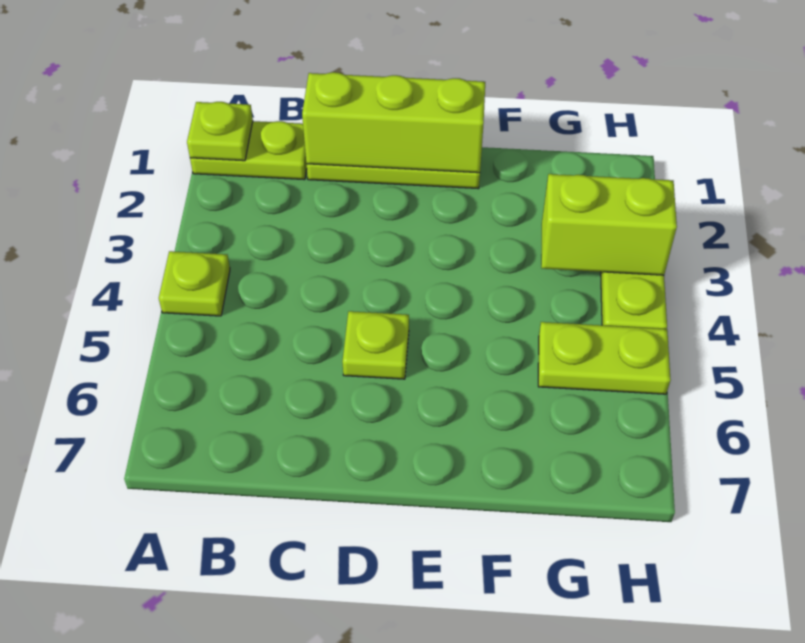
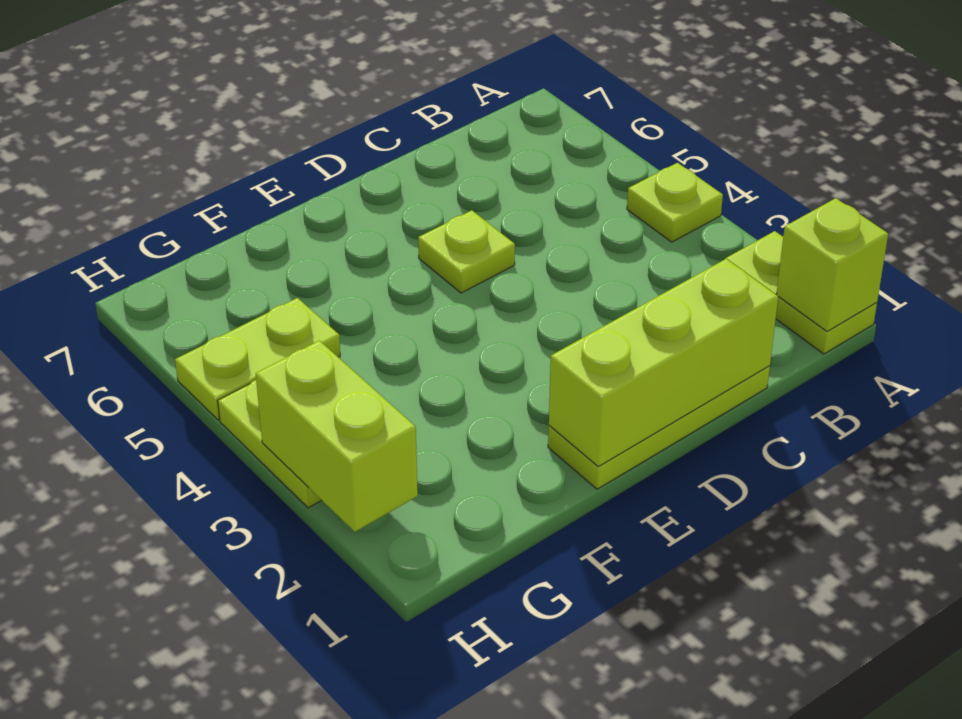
lime plate A1:B1 level 1 -> lime plate A1:A2 level 1
lime plate A1 level 2 -> lime brick A1 level 2
lime brick G3:H3 level 2 -> lime brick H2:H3 level 2

